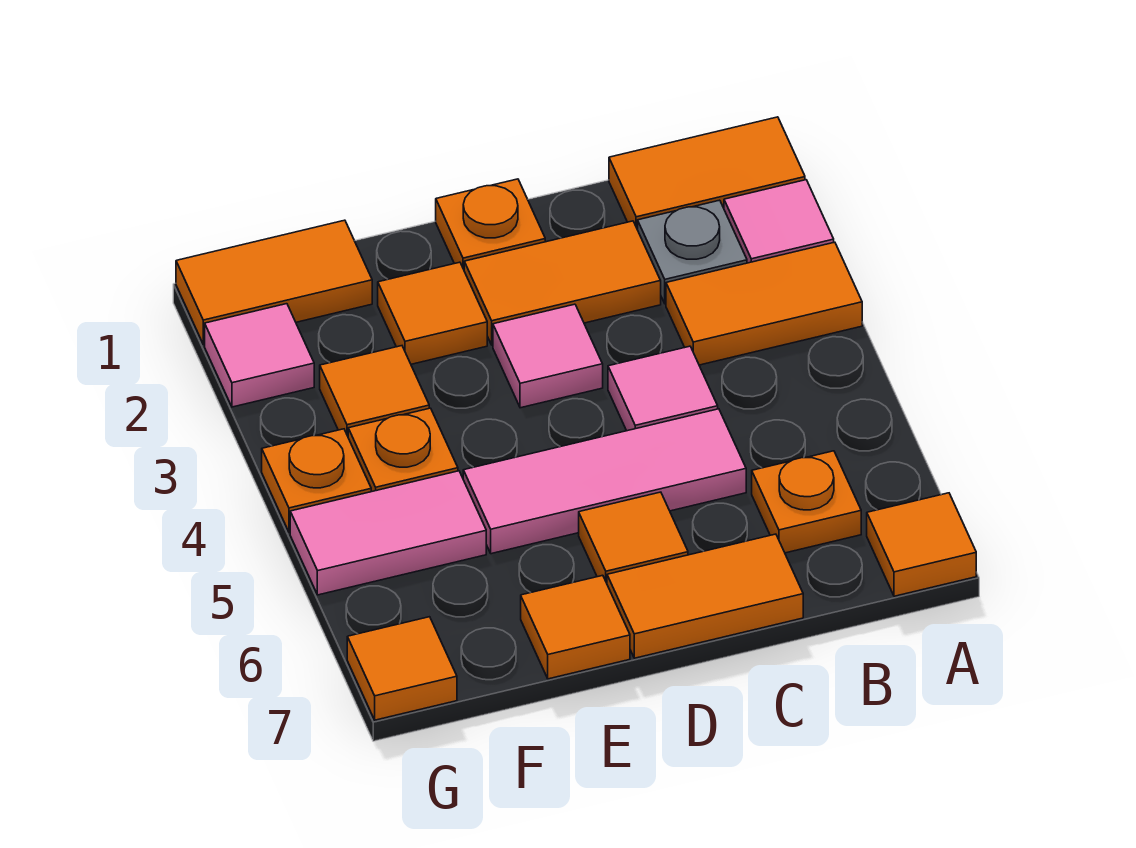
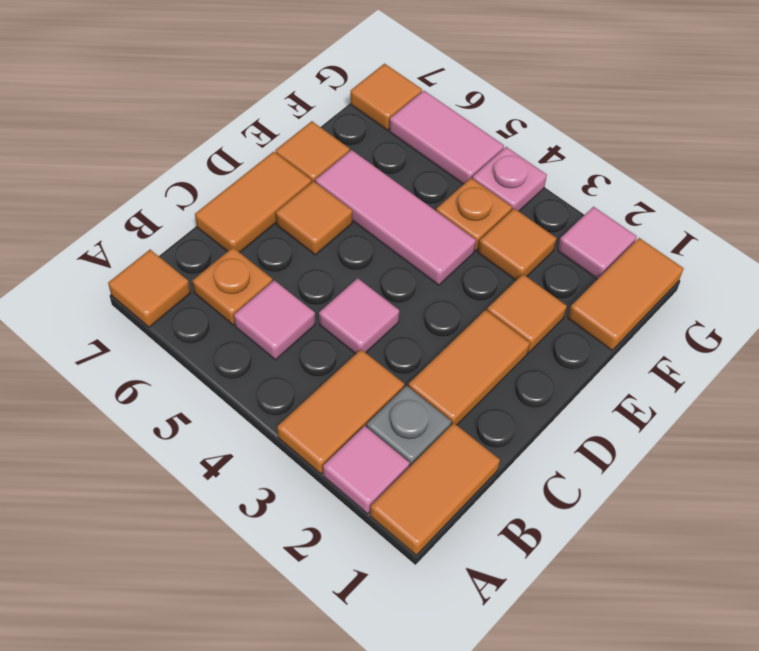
pink tile C5:E5 level 1 -> pink tile E4:E6 level 1
orange plate D1 level 1 -> none
pink tile D3 level 1 -> pink tile B5 level 1
pink tile F5:G5 level 1 -> pink tile G5:G6 level 1
orange plate G4 level 1 -> pink plate G4 level 1

